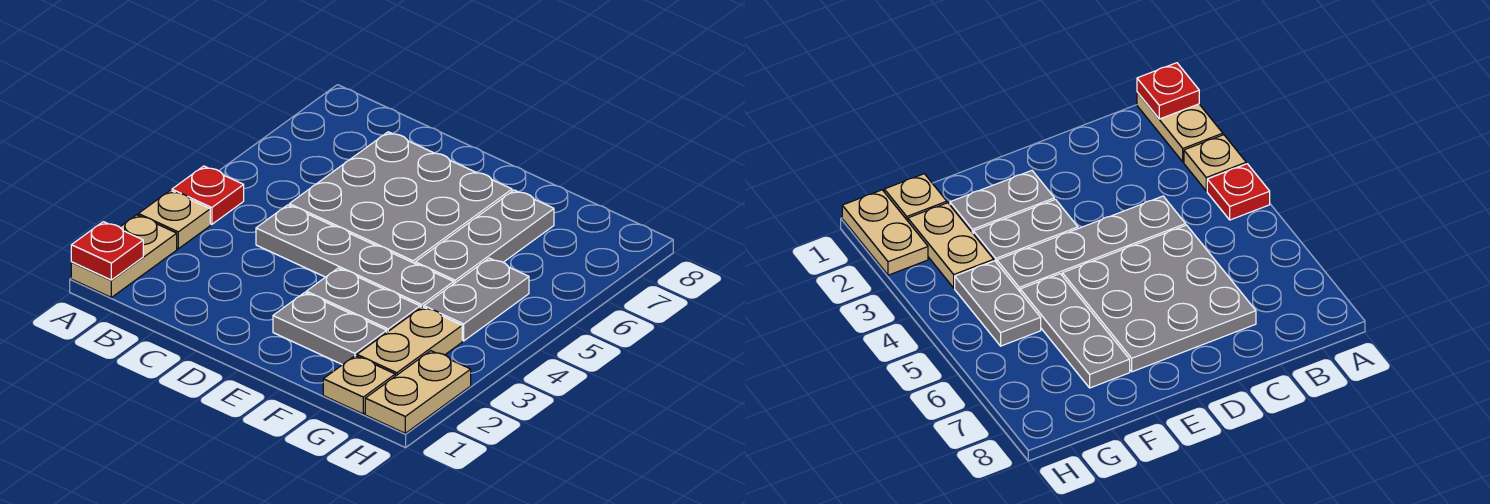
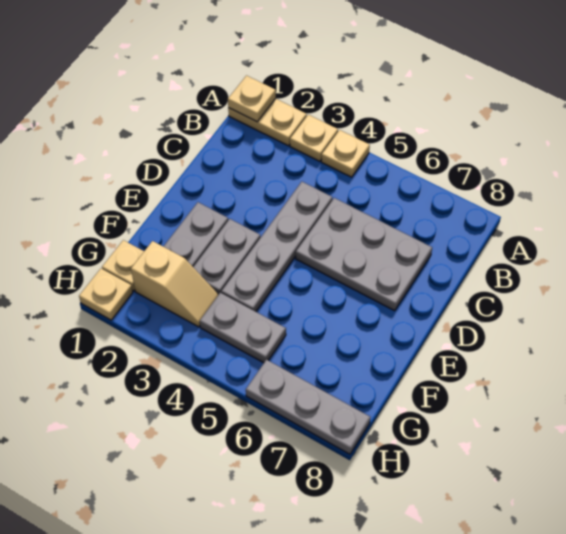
red plate A1 level 2 -> tan plate A1 level 2
red plate A4 level 1 -> tan plate A4 level 1
grey plate C5:E7 level 1 -> grey plate C5:D7 level 1
grey plate F5:F7 level 1 -> grey plate H6:H8 level 1
tan plate G2:G3 level 1 -> tan slope G2:G3 level 1 top 2
tan plate H1:H2 level 1 -> tan plate H1 level 1

